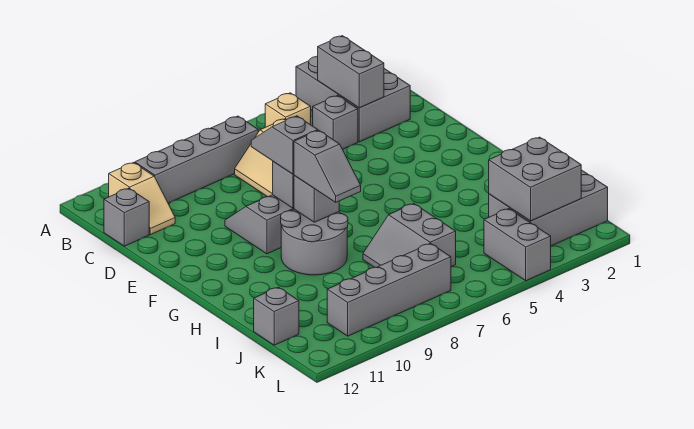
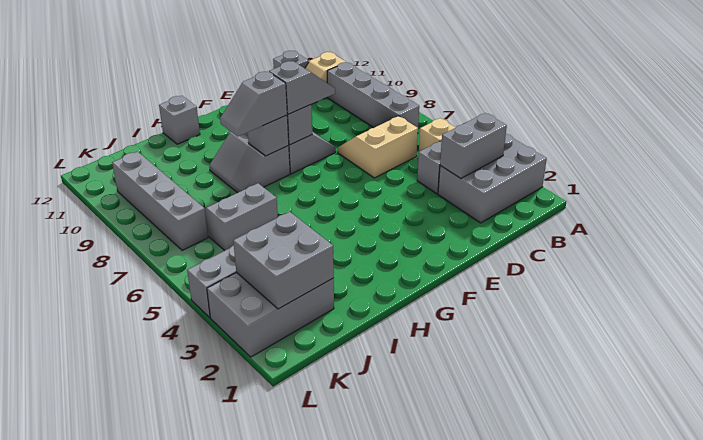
grey round brick G8:H9 level 1 -> grey slope G8:H9 level 1 top G
grey brick J1:K3 level 1 -> grey brick J2:L3 level 1
grey brick J12 level 1 -> grey brick H12 level 1

